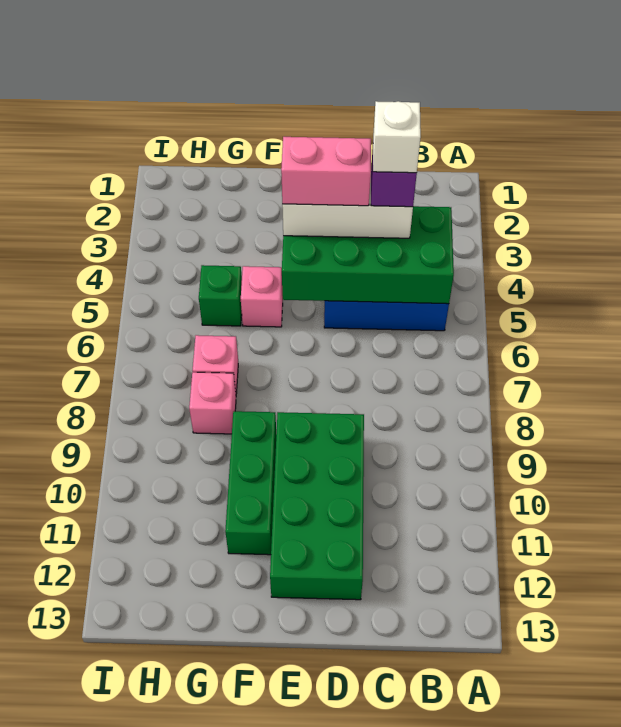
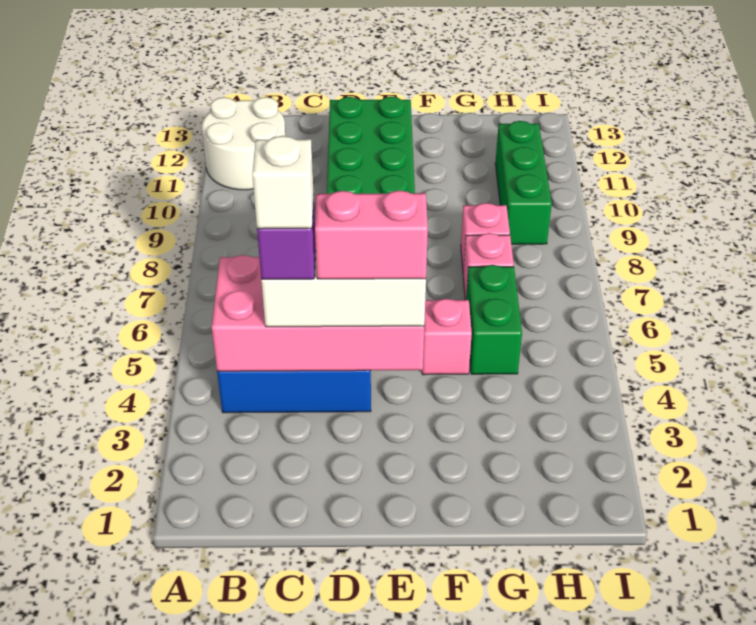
none -> white round brick A11:B12 level 1
green brick B4:E5 level 2 -> pink brick B4:E5 level 2
green brick F9:F11 level 1 -> green brick H9:H11 level 1
green brick G5 level 1 -> green brick G5:G6 level 1

